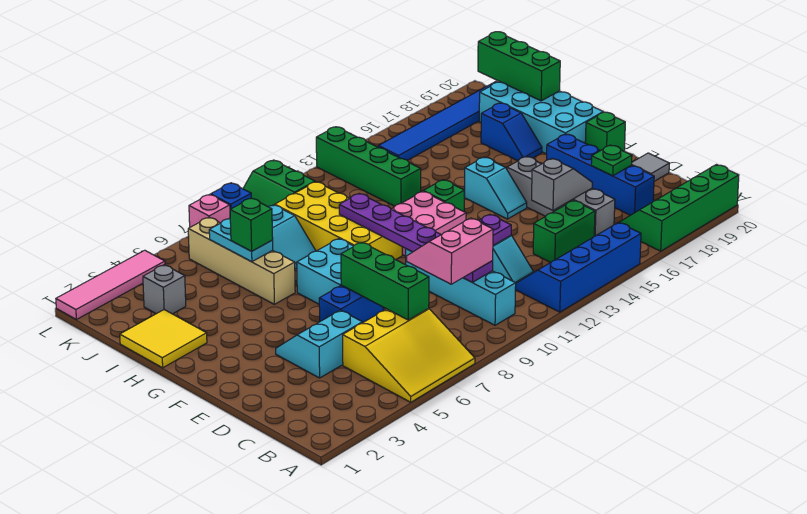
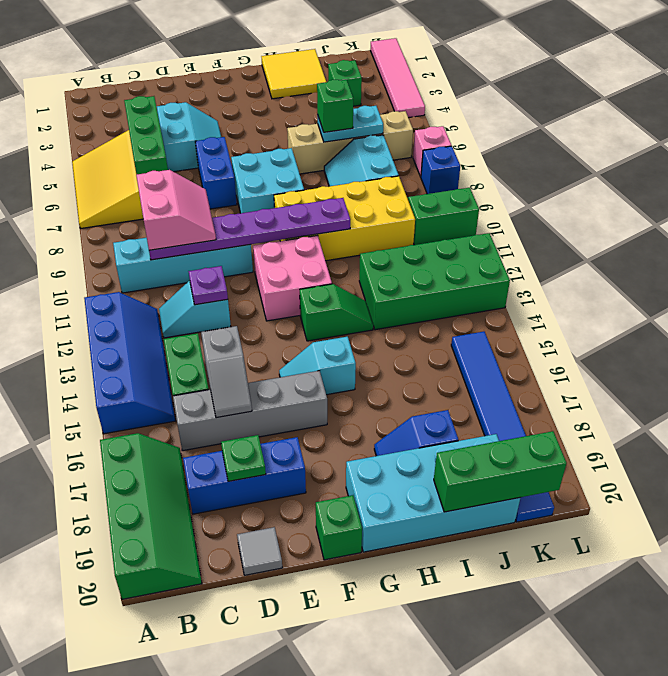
green brick C7:E7 level 2 -> green brick C5:C7 level 2
blue brick C18:F18 level 1 -> blue brick C18:E18 level 1
green brick I13:L13 level 1 -> green brick I12:L13 level 1
grey brick J3 level 1 -> green brick J3 level 1

